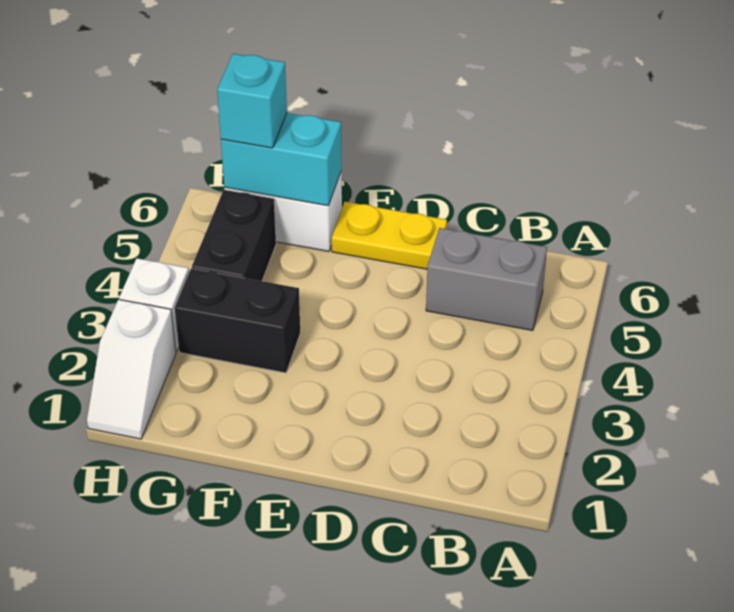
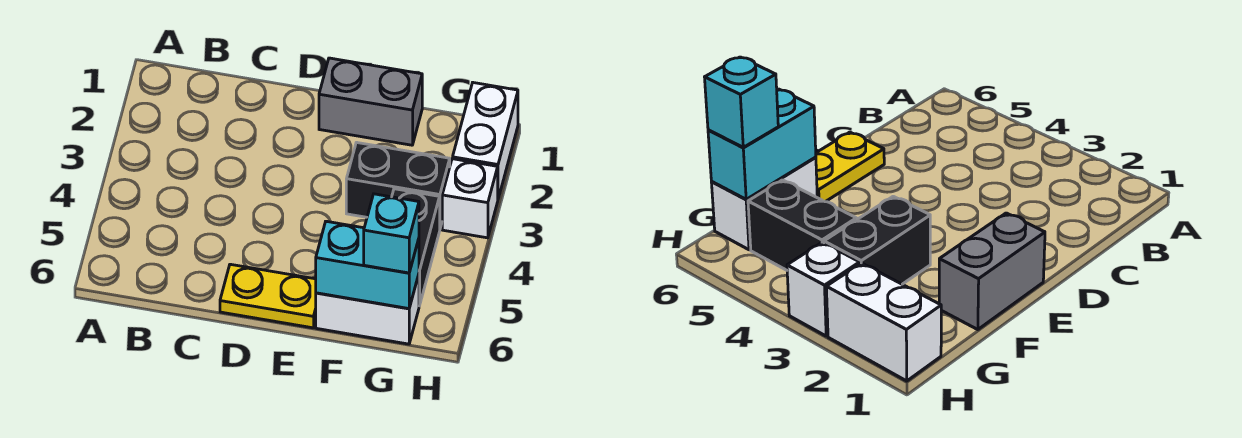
grey brick B5:C5 level 1 -> grey brick E1:F1 level 1
white slope H1:H2 level 1 top 2 -> white brick H1:H2 level 1

